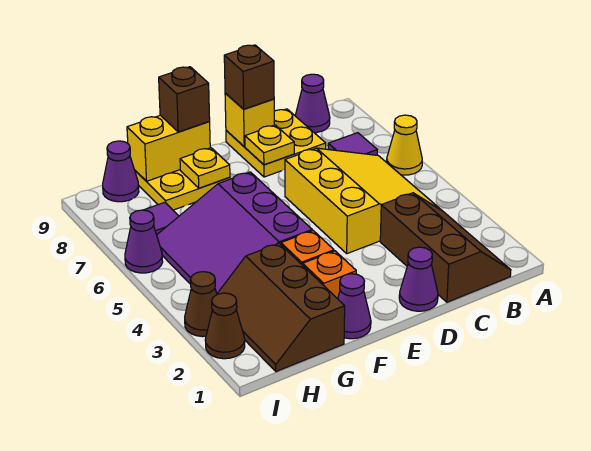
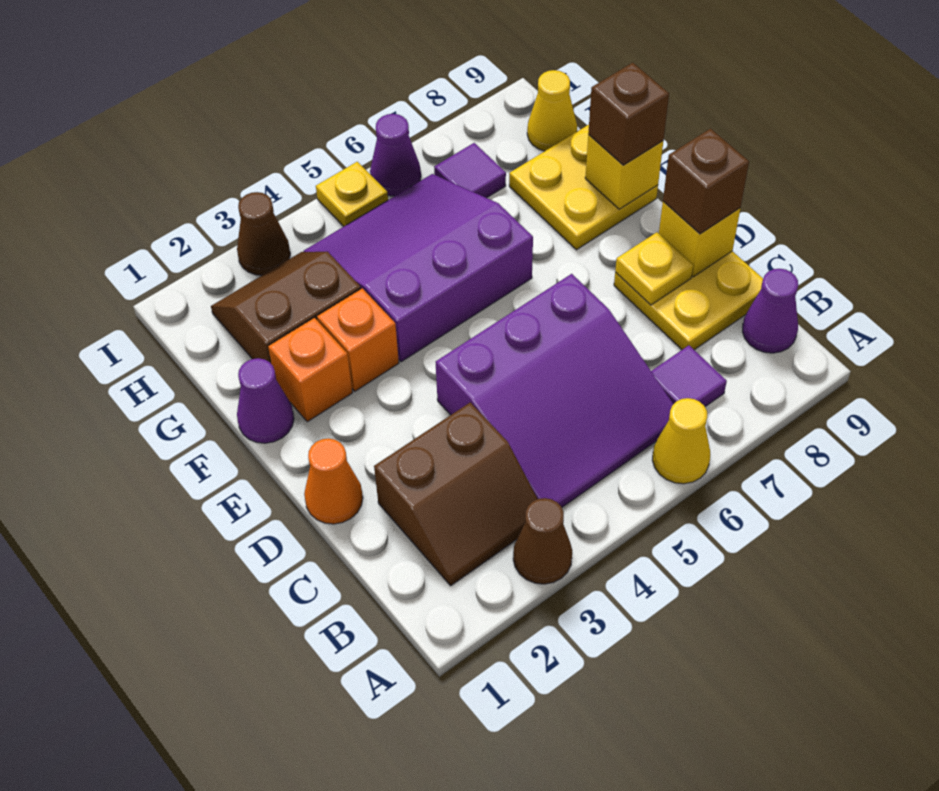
brown slope B1:C3 level 1 top C -> brown slope B2:C3 level 1 top C
yellow slope B4:D6 level 1 top D -> purple slope B4:D6 level 1 top D
purple cone D1 level 1 -> orange cone D1 level 1
yellow plate F8 level 2 -> yellow plate I5 level 1
yellow brick F9:G9 level 2 -> yellow brick F9 level 2
brown slope G1:H3 level 1 top G -> brown slope G2:H3 level 1 top G
purple cone H9 level 1 -> yellow cone H9 level 1
brown cone I2 level 1 -> brown cone A3 level 1

